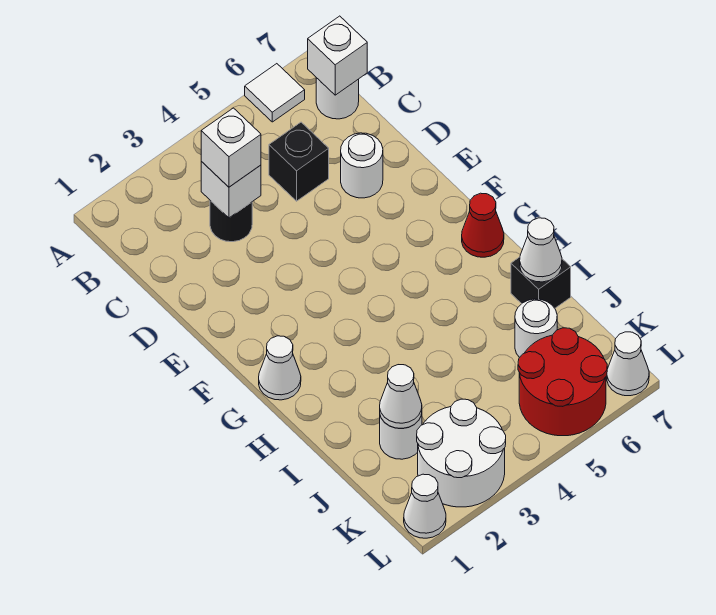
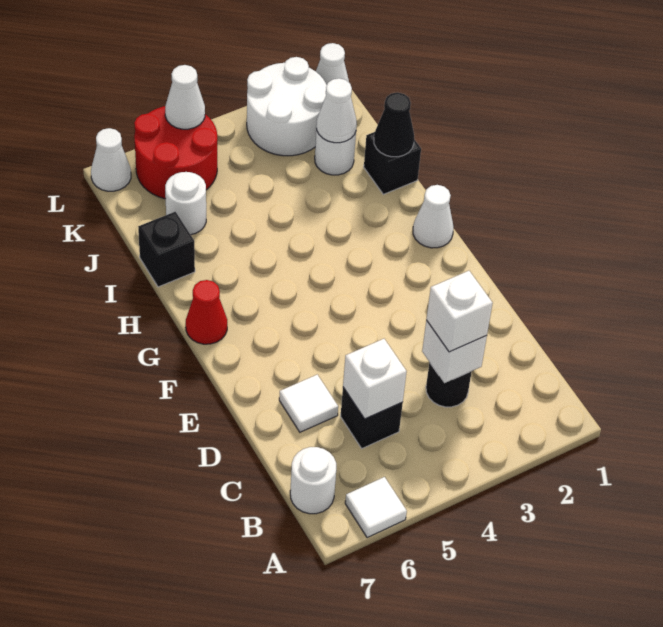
white brick B7 level 2 -> white brick C5 level 2
white round brick D6 level 1 -> white tile D6 level 1
none -> black brick I1 level 1
none -> black cone I1 level 2
white cone I7 level 2 -> white cone L5 level 2

